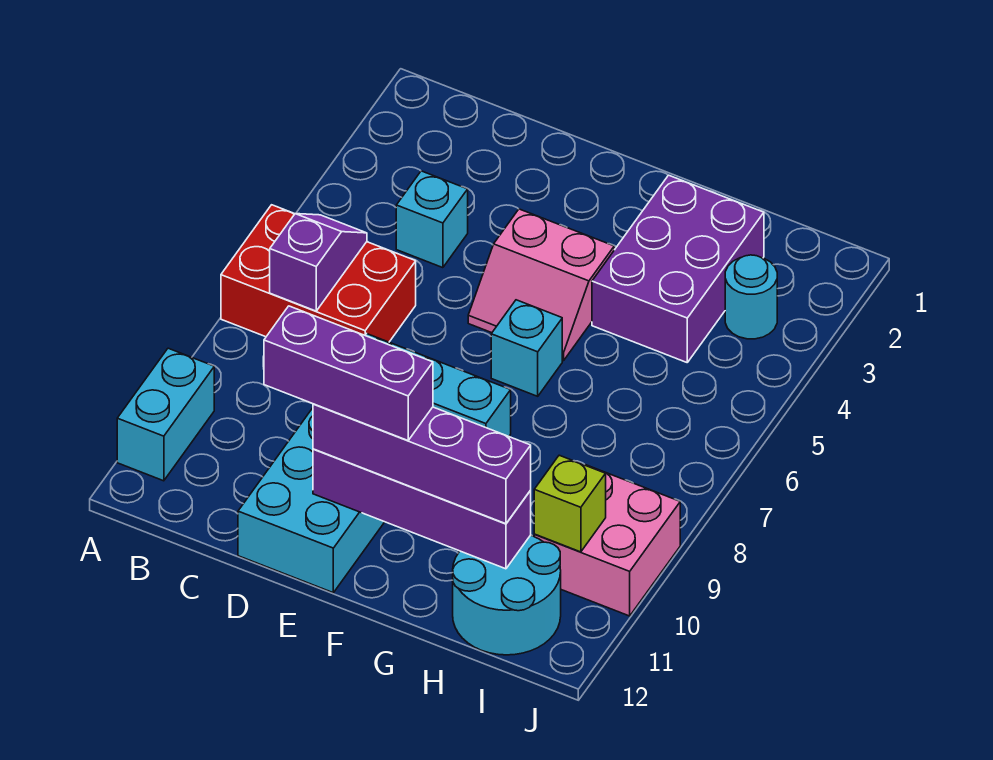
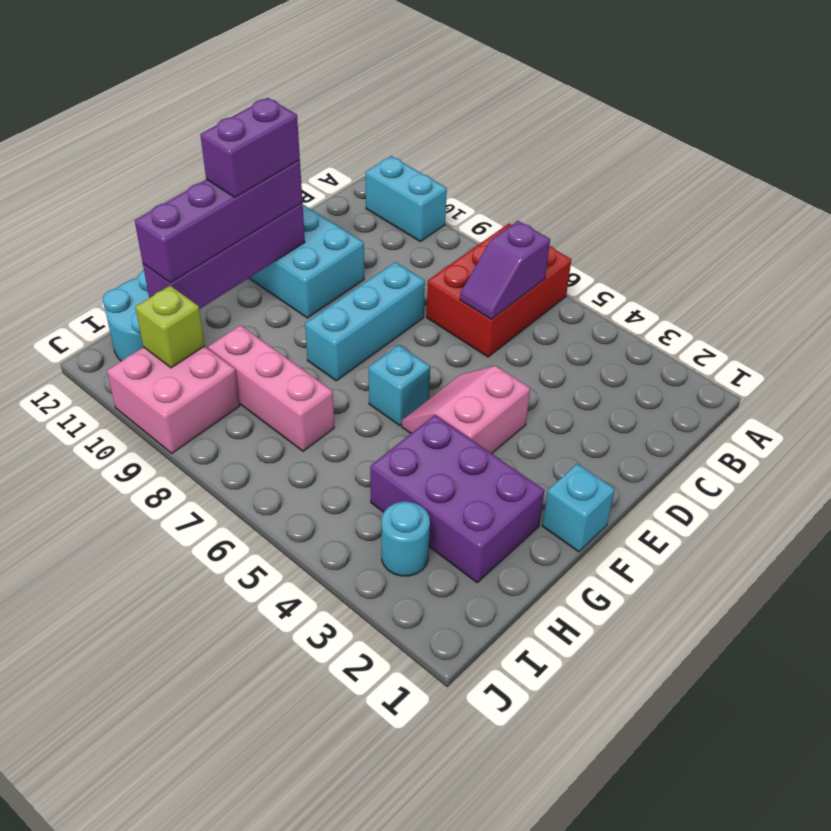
purple slope B6:B7 level 2 top 7 -> purple slope B6:C6 level 2 top B
cyan brick C4 level 1 -> cyan brick F1 level 1
purple brick D11:F11 level 4 -> purple brick E11:F11 level 4
none -> pink brick H7:H9 level 1

